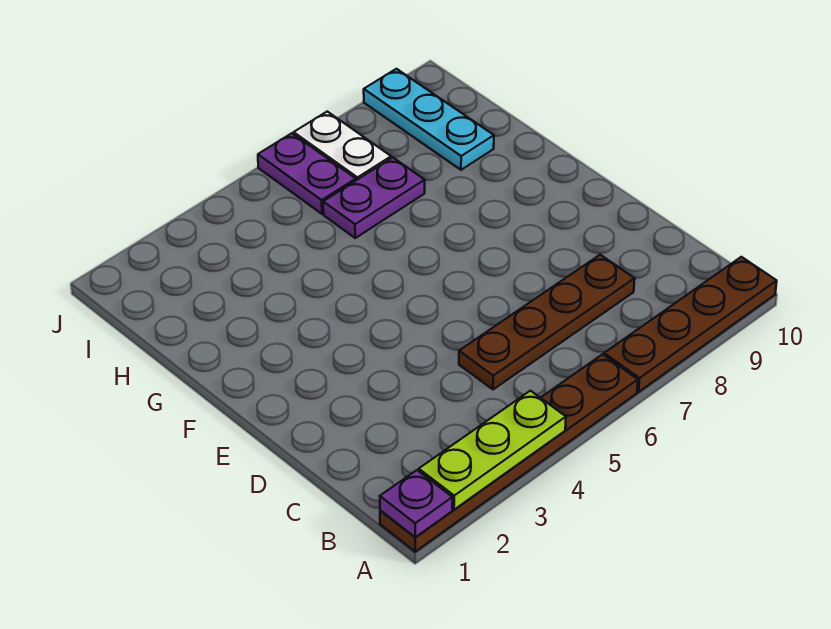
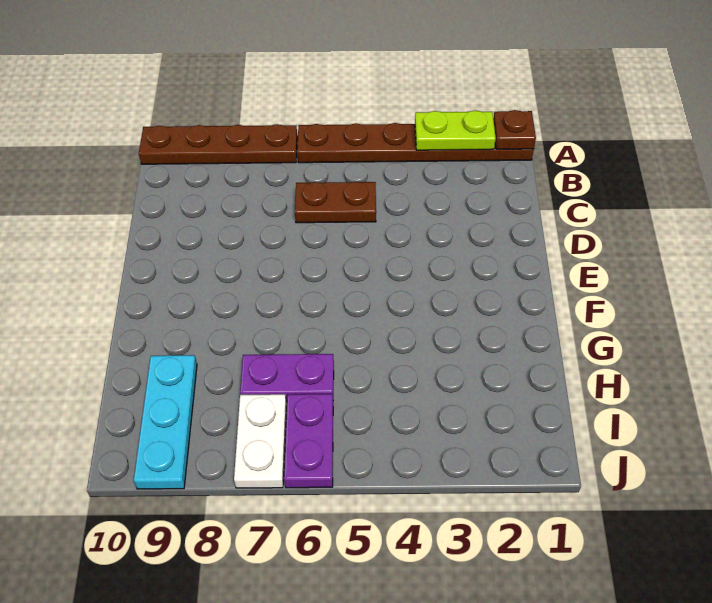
purple plate A1 level 2 -> brown plate A1 level 2
lime plate A2:A4 level 2 -> lime plate A2:A3 level 2
brown plate C5:C8 level 1 -> brown plate C5:C6 level 1

